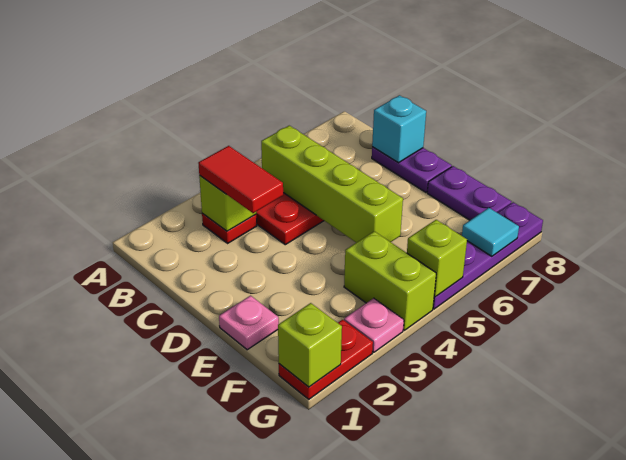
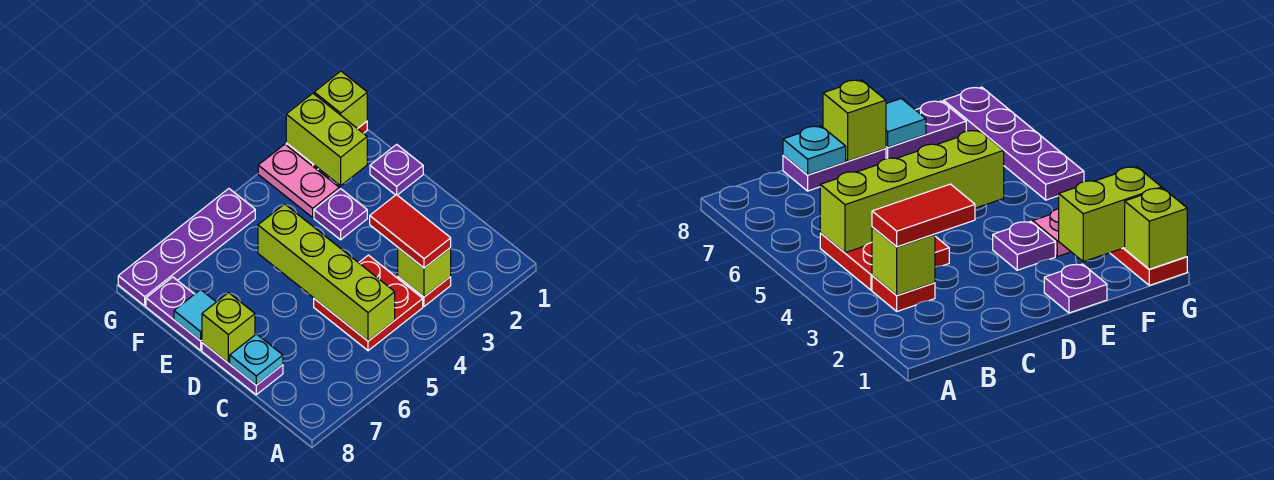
cyan brick C8 level 2 -> cyan plate C8 level 2
pink plate E1 level 1 -> purple plate E1 level 1
none -> purple plate E3 level 1
lime brick F4:G4 level 1 -> lime brick F2:G2 level 2
pink plate G3 level 1 -> pink plate F3:G3 level 1
lime brick G5 level 2 -> lime brick D8 level 2
cyan tile G7 level 2 -> cyan tile E8 level 2

